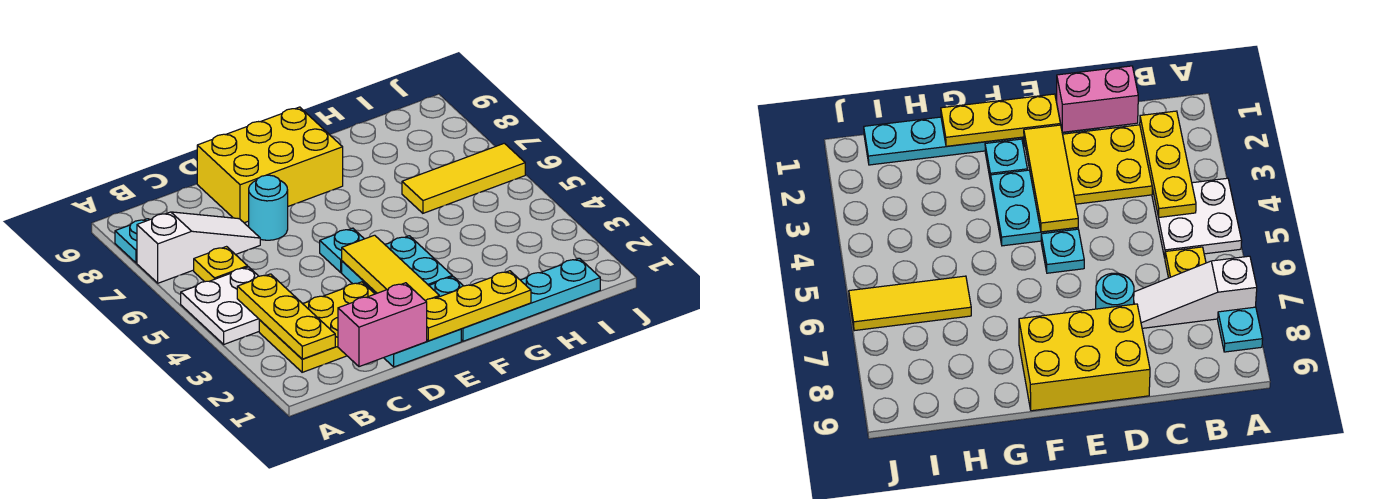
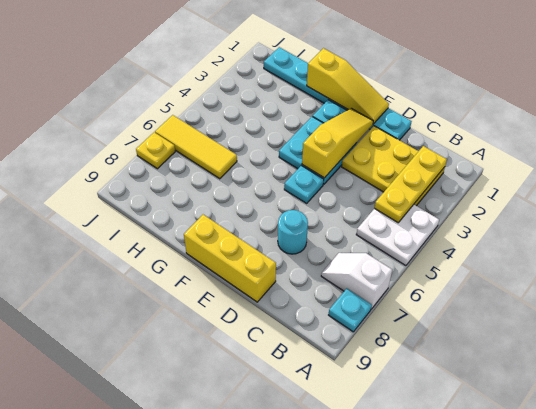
white slope A7:C7 level 1 top A -> white slope A7:B7 level 1 top A
yellow plate B6 level 1 -> yellow plate J7 level 1
pink brick C1:D1 level 2 -> none
yellow brick D8:F9 level 1 -> yellow brick D9:F9 level 1
yellow plate E1:G1 level 2 -> yellow slope E1:G1 level 2 top G
yellow tile E2:E4 level 2 -> yellow slope E2:E4 level 2 top 4

